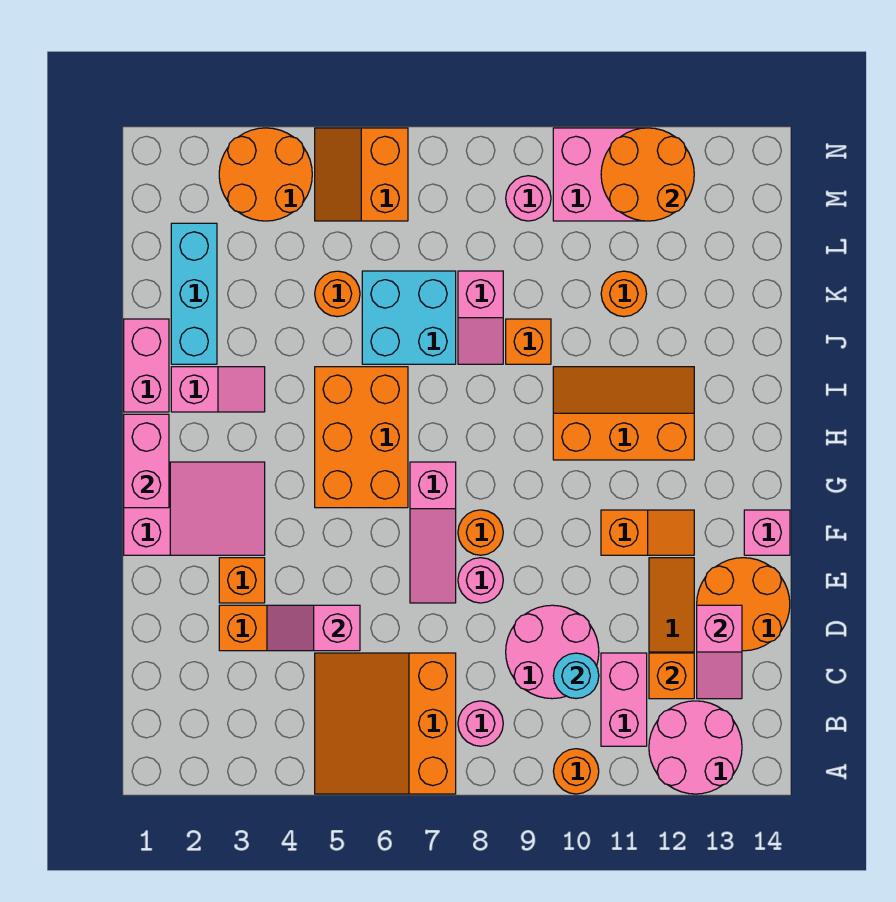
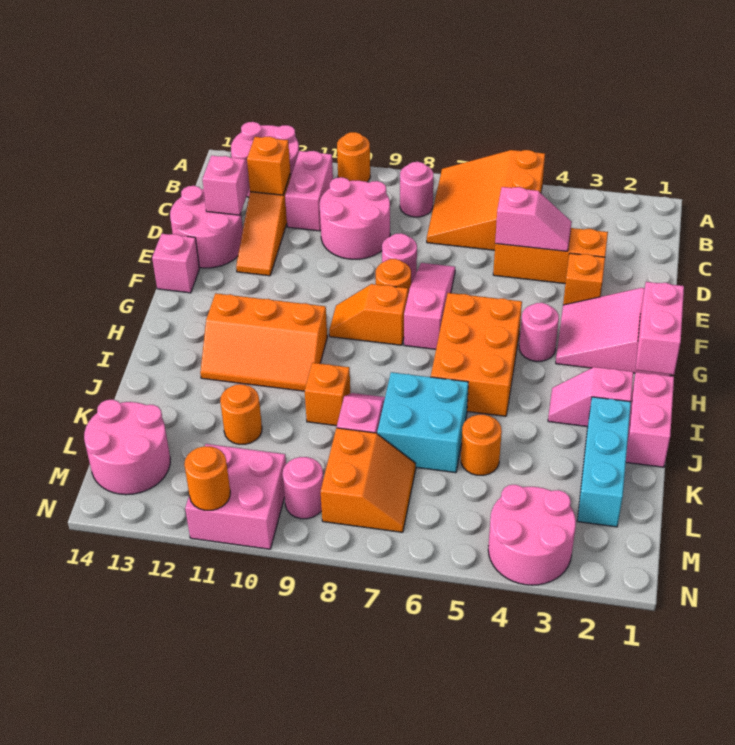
orange slope A5:C7 level 1 top 7 -> orange slope A5:C7 level 1 top 5
cyan round brick C10 level 2 -> none
orange round brick D13:E14 level 1 -> pink round brick D13:E14 level 1
orange slope F11:F12 level 1 top 11 -> orange slope G8:G9 level 1 top 8
none -> pink round brick G4 level 1
none -> pink round brick L13:M14 level 1
orange round brick M3:N4 level 1 -> pink round brick M3:N4 level 1
orange slope M5:N6 level 1 top 6 -> orange slope L7:M8 level 1 top 8
orange round brick M11:N12 level 2 -> orange round brick N11 level 2

